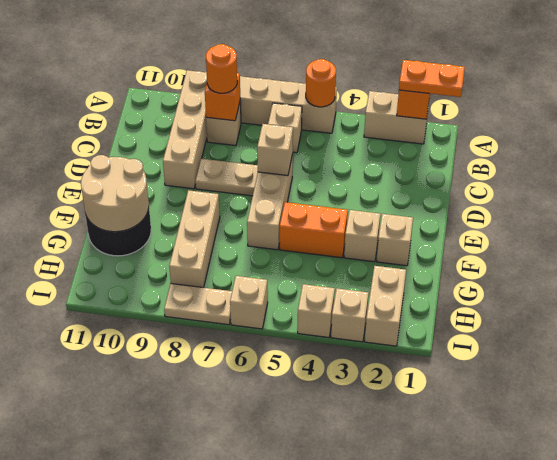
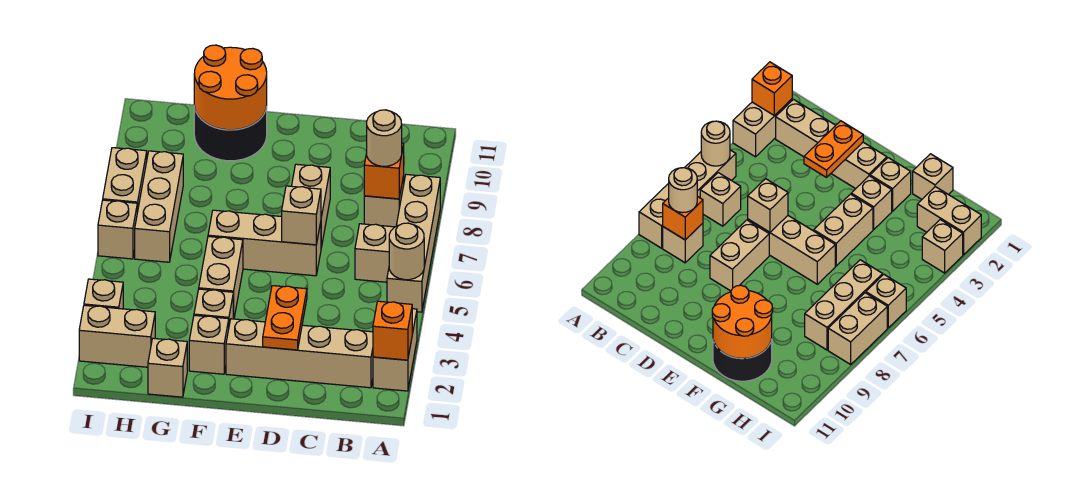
orange plate A1:A2 level 3 -> orange plate D2:D3 level 2
orange round brick A5 level 2 -> tan round brick A5 level 2
tan brick A9:D9 level 1 -> tan brick B2:E2 level 1
orange round brick B8 level 3 -> tan round brick B8 level 3
tan plate D7:D8 level 1 -> tan brick D7:D8 level 1
orange brick F4:F5 level 1 -> tan brick F4:F5 level 1
tan brick F8:H8 level 1 -> tan brick H6:H8 level 1
tan round brick F10:G11 level 2 -> orange round brick F10:G11 level 2
tan brick I4 level 1 -> tan brick G1 level 1
tan plate I7:I8 level 1 -> tan brick I7:I8 level 1

